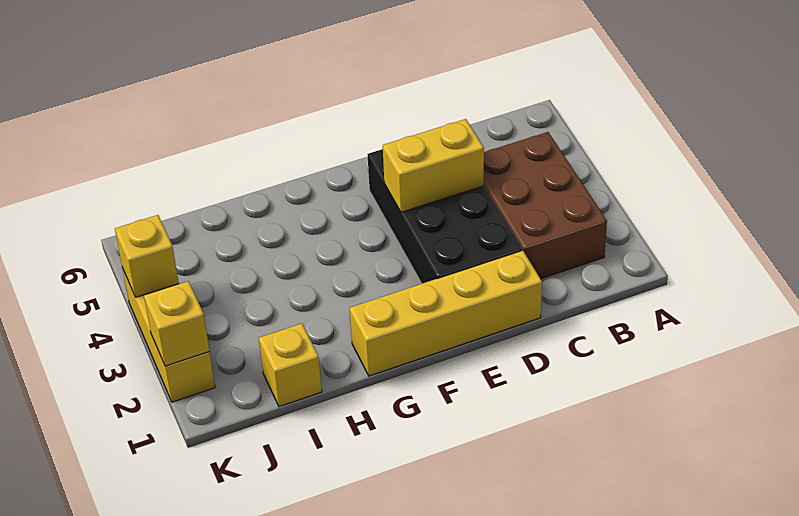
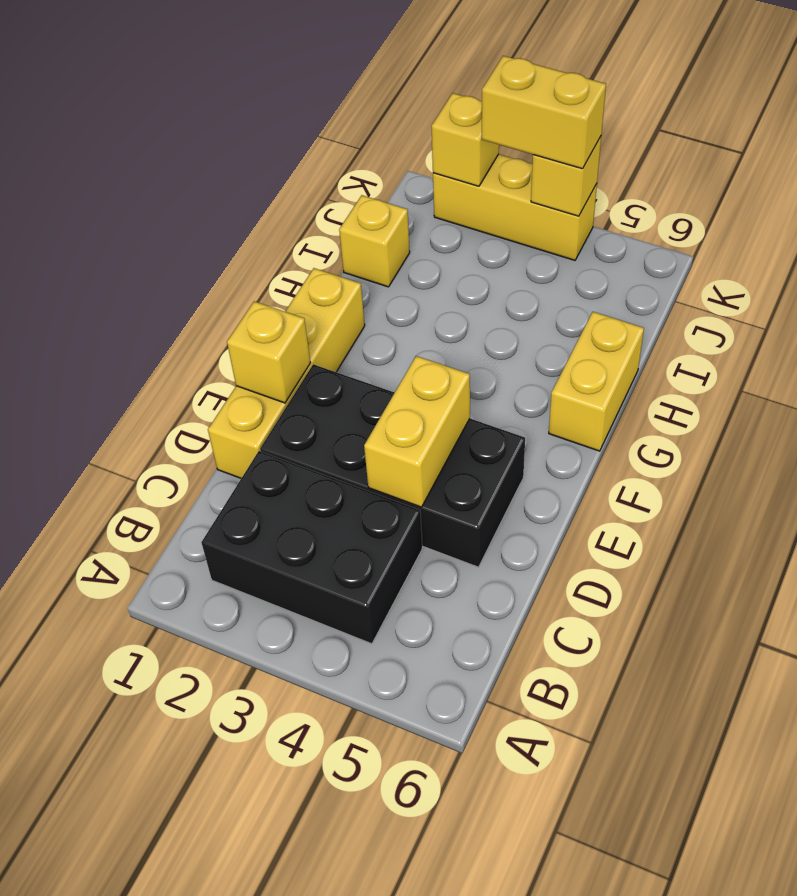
brown brick B2:C4 level 1 -> black brick B2:C4 level 1
none -> yellow brick E1 level 2
none -> yellow brick G6:H6 level 1
none -> yellow brick K3:K4 level 3

